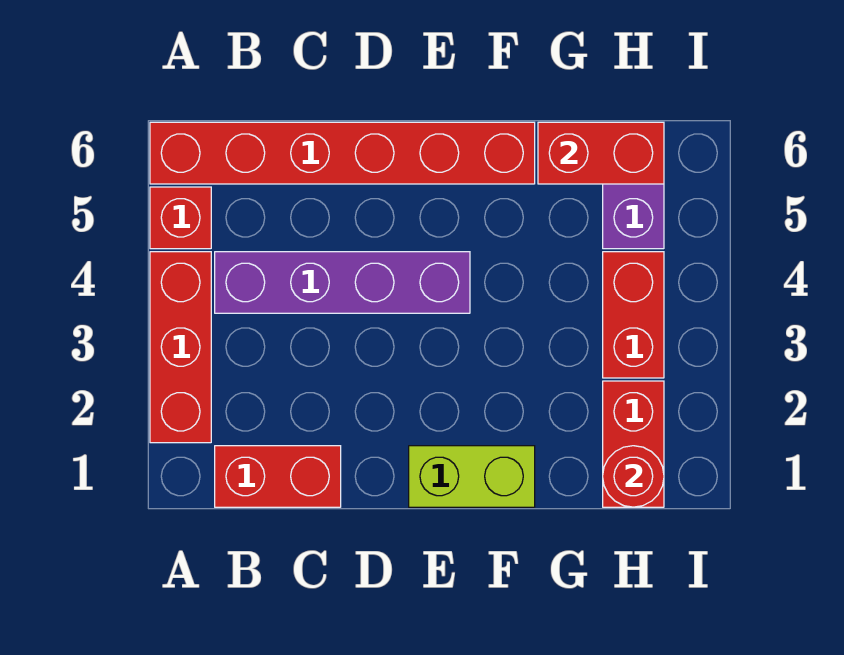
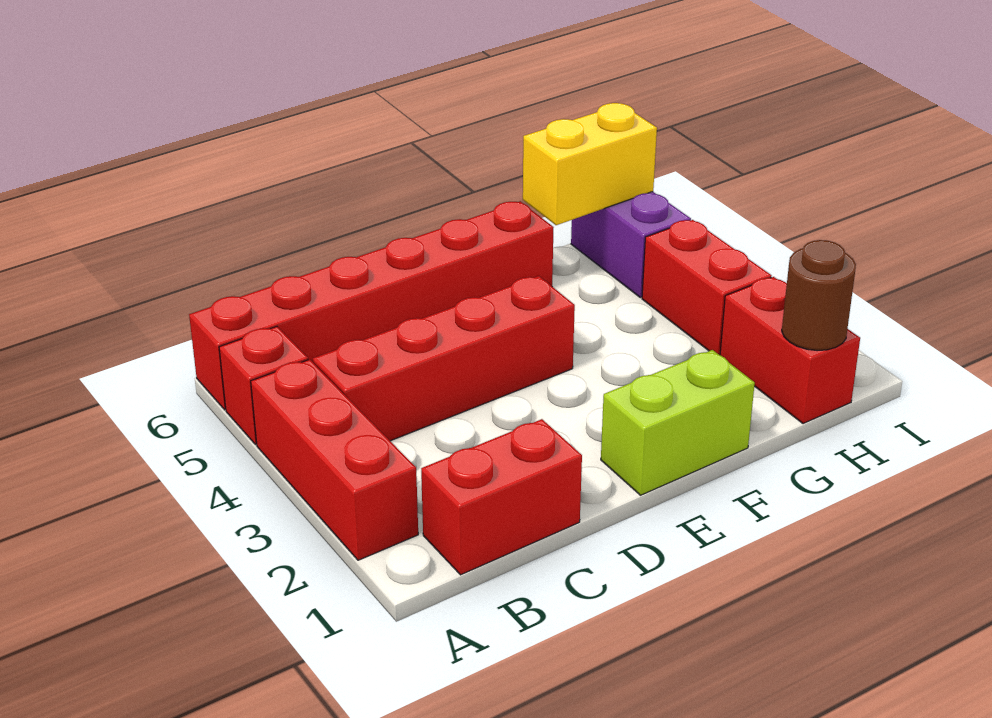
purple brick B4:E4 level 1 -> red brick B4:E4 level 1
red brick G6:H6 level 2 -> yellow brick G6:H6 level 2
red round brick H1 level 2 -> brown round brick H1 level 2

